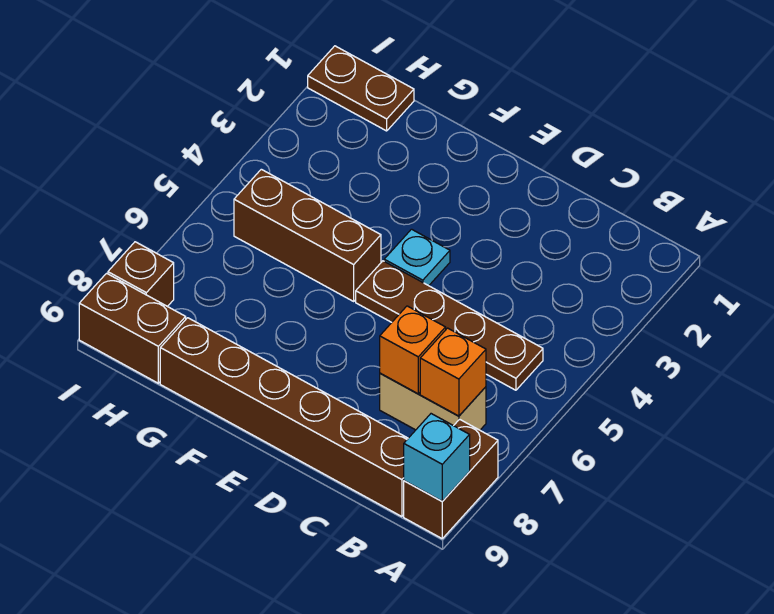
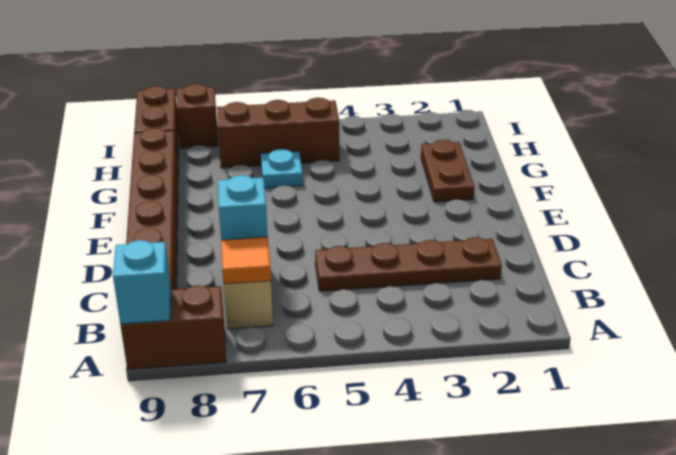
brown plate B5:E5 level 1 -> brown plate C2:C5 level 1
orange brick B7 level 2 -> orange tile B7 level 2
orange brick C7 level 2 -> cyan brick C7 level 2
cyan plate E4 level 1 -> cyan plate G6 level 1
brown brick F5:H5 level 1 -> brown brick H5:H7 level 1
brown plate H1:I1 level 1 -> brown plate F2:G2 level 1

